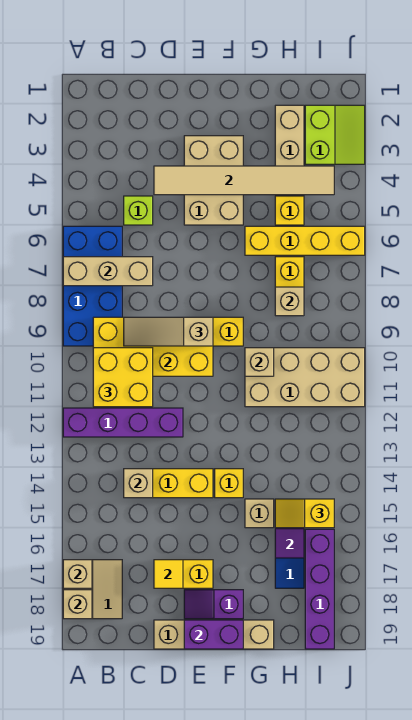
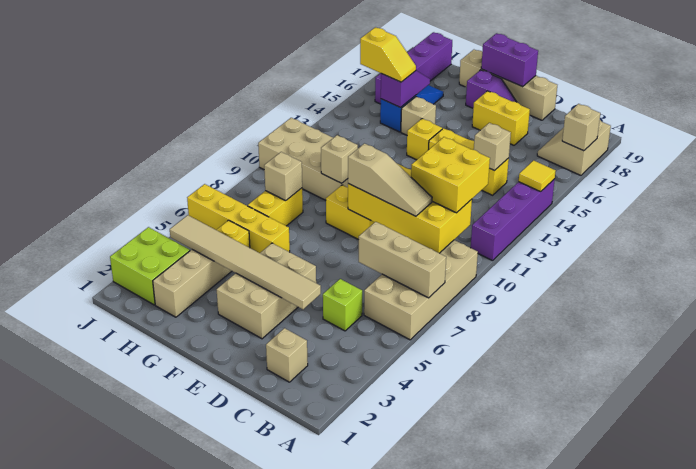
blue brick A6:B9 level 1 -> tan brick A6:B9 level 1
purple brick A12:D12 level 1 -> purple brick A11:A14 level 1
tan brick A18 level 2 -> tan brick C2 level 1
yellow tile D17 level 2 -> yellow tile A14 level 2
lime slope I2:J3 level 1 top I -> lime brick I2:J3 level 1

